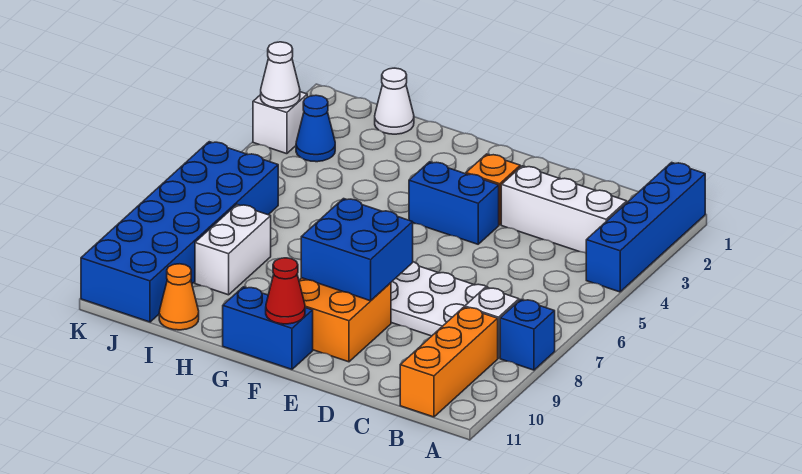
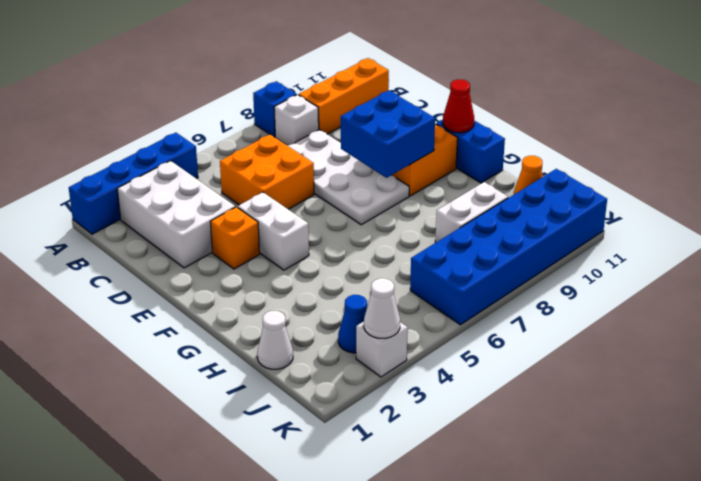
white brick B3:D3 level 1 -> white brick B2:D3 level 1
none -> orange brick C5:D6 level 1
blue brick E4:F4 level 1 -> white brick E4:F4 level 1

